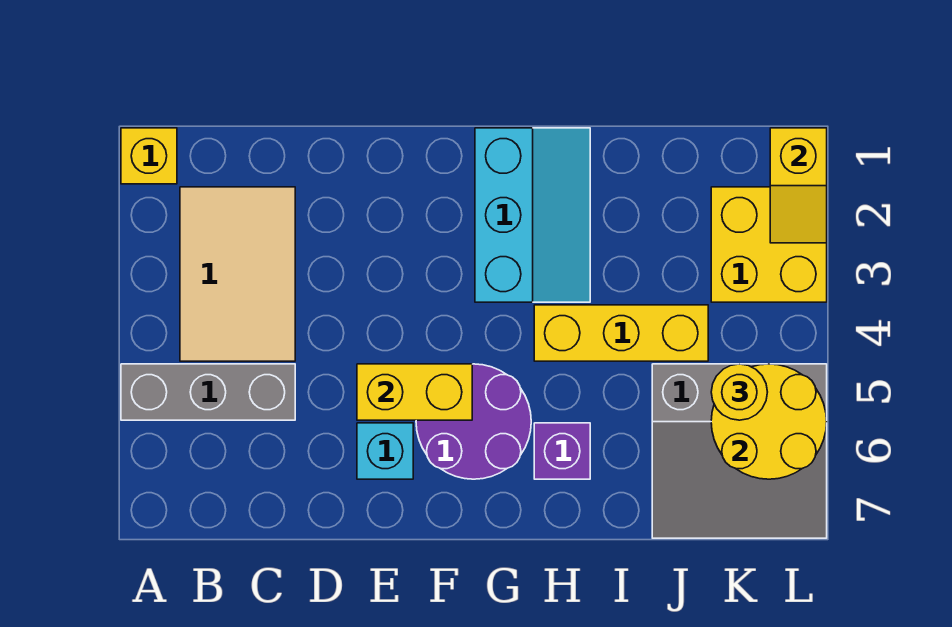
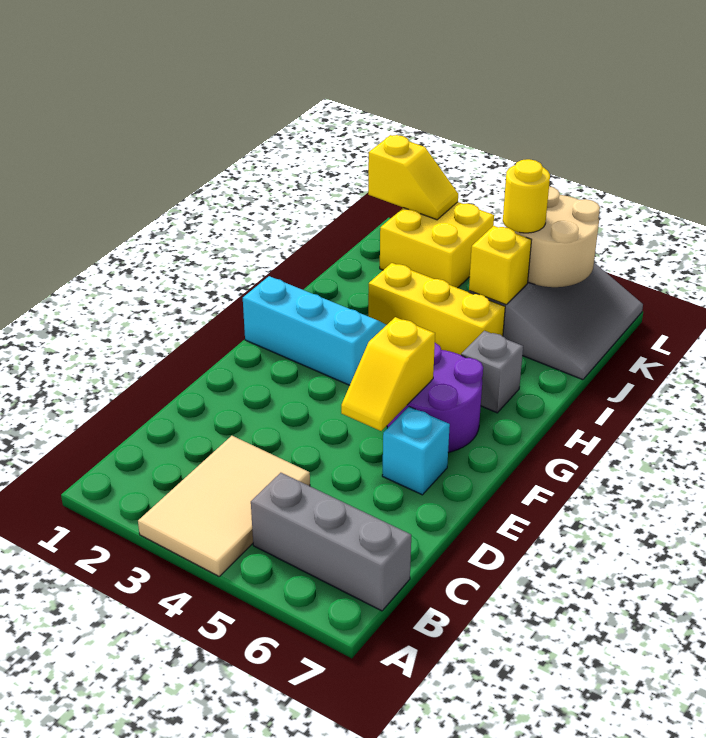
yellow brick A1 level 1 -> yellow brick J5 level 2
grey brick A5:C5 level 1 -> grey brick B5:B7 level 1
tan tile B2:C4 level 1 -> tan tile A3:C4 level 1
yellow brick E5:F5 level 2 -> yellow slope E5:F5 level 2 top F
yellow brick H4:J4 level 1 -> yellow brick I3:I5 level 1
purple brick H6 level 1 -> grey brick H6 level 1
yellow round brick K5:L6 level 2 -> tan round brick K5:L6 level 2

